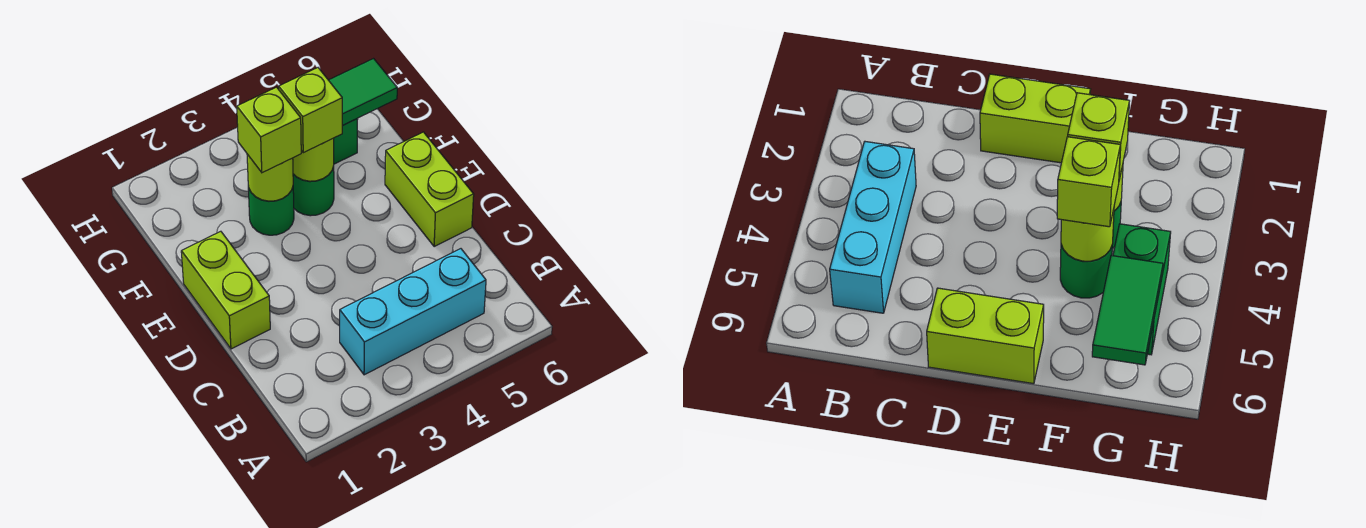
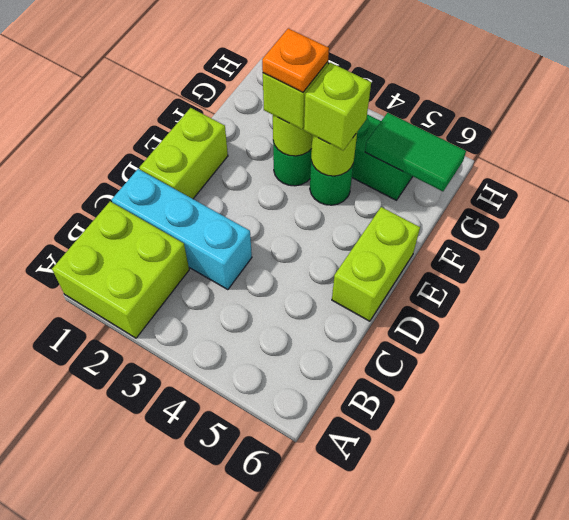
none -> lime brick A1:B2 level 1
cyan brick B3:B5 level 1 -> cyan brick C1:C3 level 1
none -> orange plate F3 level 4

